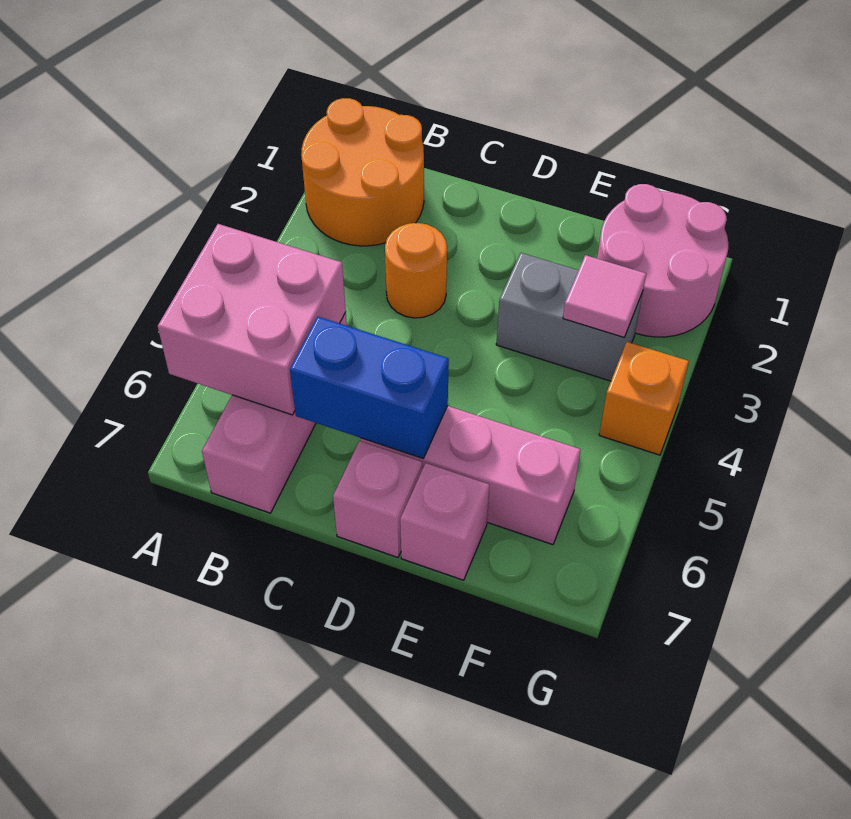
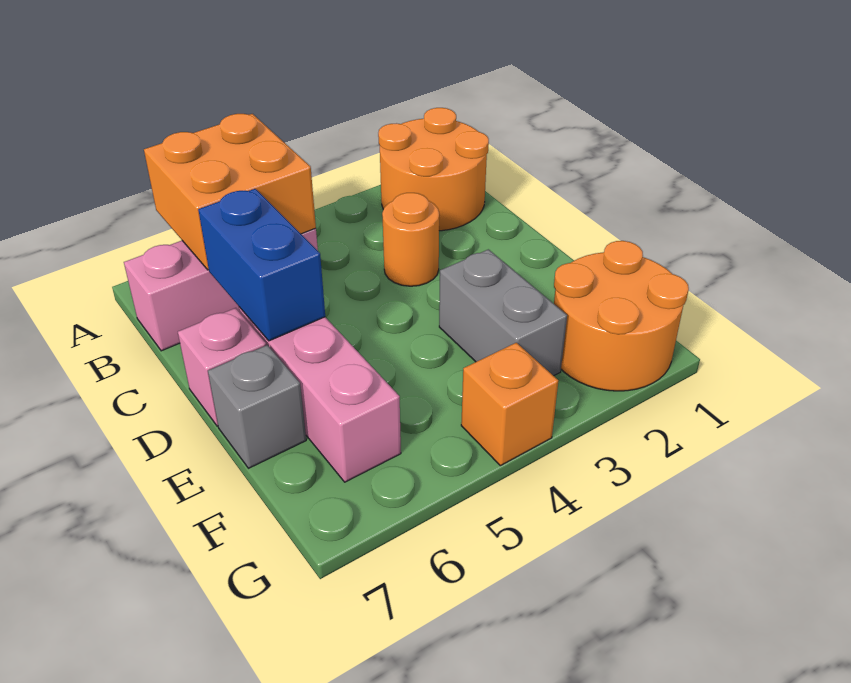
pink brick A5:B6 level 2 -> orange brick A5:B6 level 2
pink brick E7 level 1 -> grey brick E7 level 1
pink round brick F1:G2 level 1 -> orange round brick F1:G2 level 1
pink tile F3 level 2 -> none

